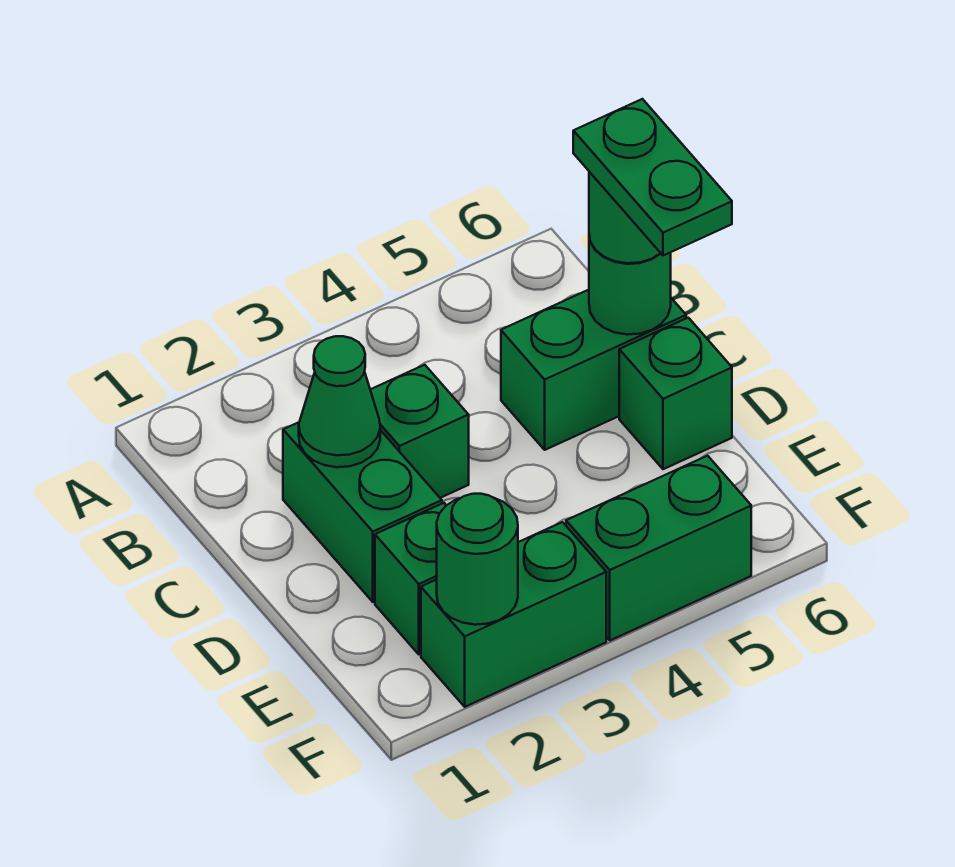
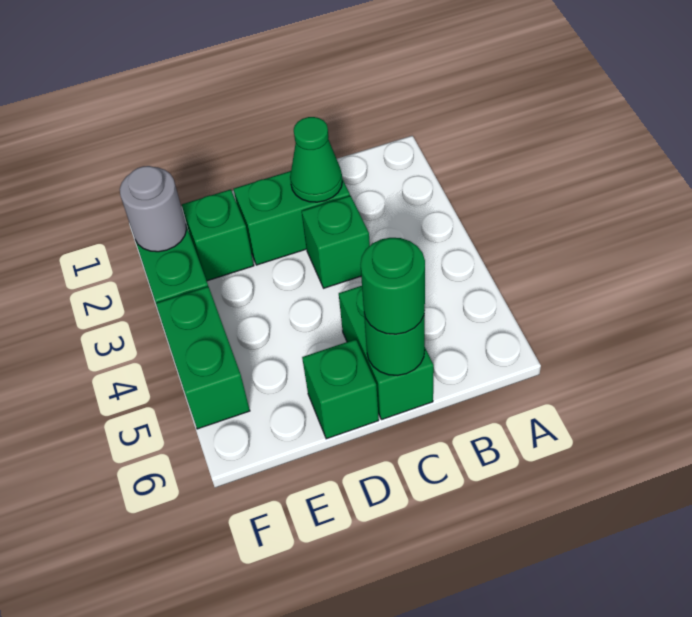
green plate C6:D6 level 4 -> none
green round brick F2 level 2 -> grey round brick F2 level 2

